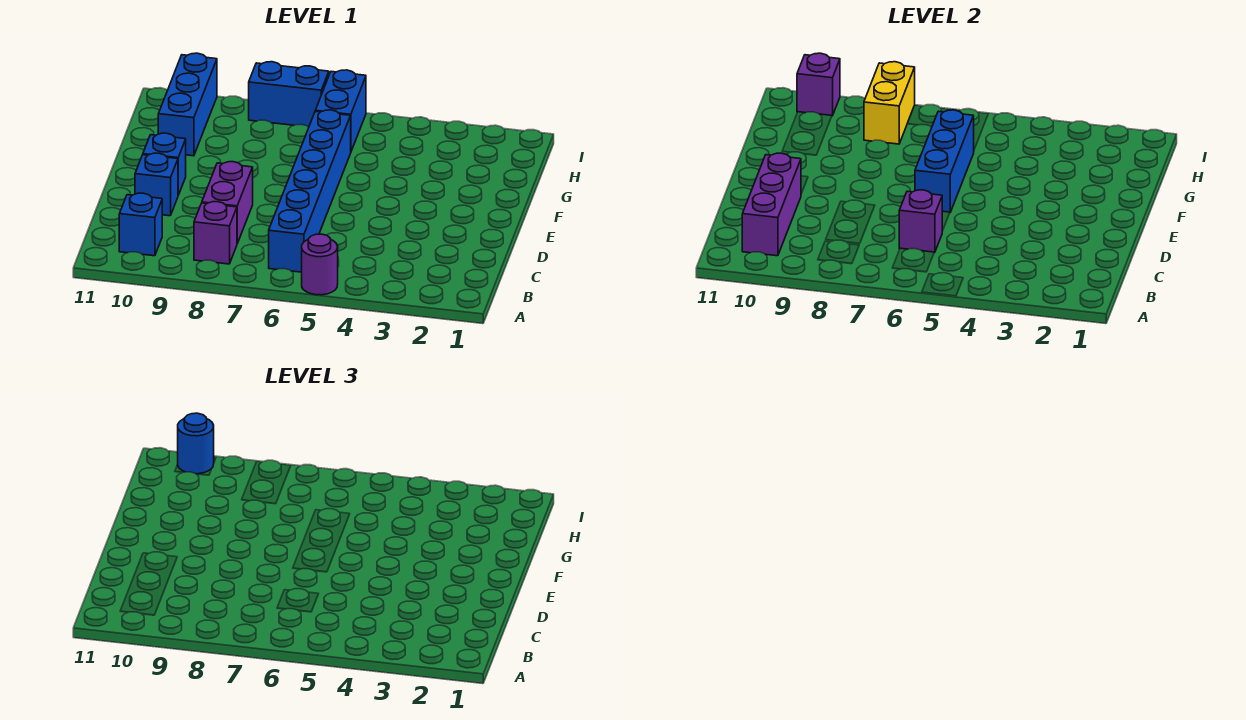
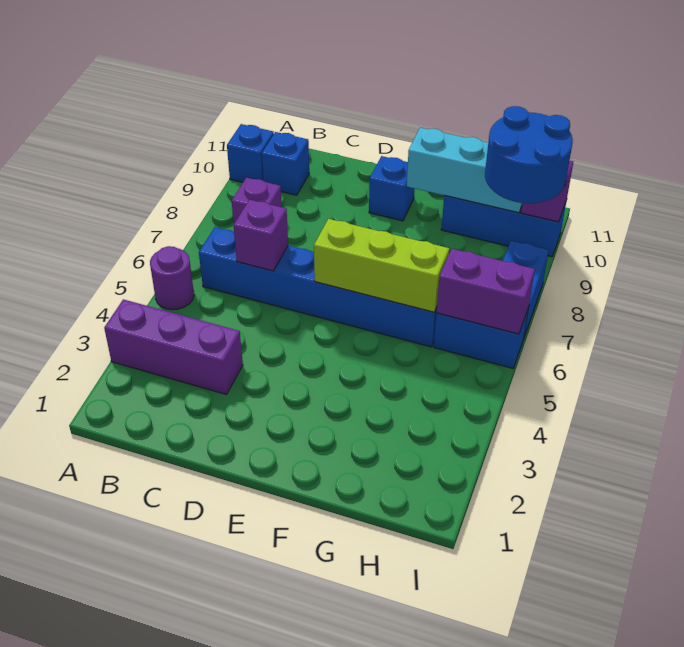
purple brick B10:D10 level 2 -> purple brick A3:C3 level 1
purple brick C8:D8 level 1 -> purple brick H6:I6 level 2
blue brick D10 level 1 -> blue brick A10 level 1
blue brick E6:G6 level 2 -> lime brick E6:G6 level 2
none -> cyan brick F10:H10 level 2
yellow brick H8:I8 level 2 -> none
blue round brick I10 level 3 -> blue round brick H9:I10 level 3

